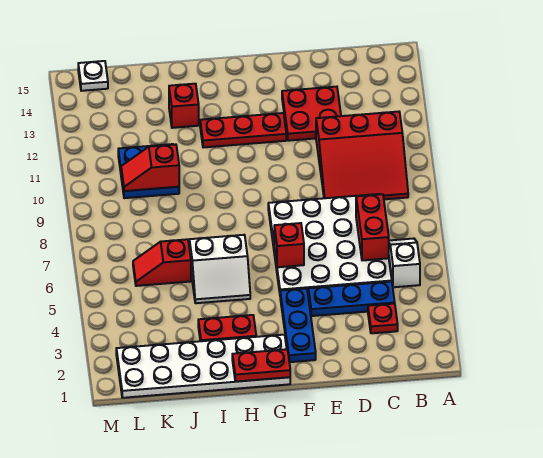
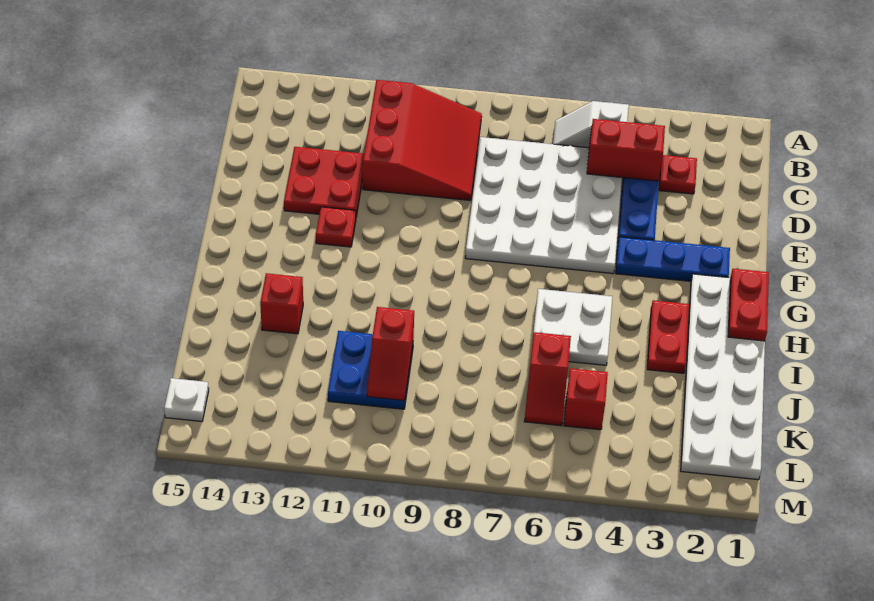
red brick C6:C7 level 2 -> red brick C4:C5 level 2
red brick F6 level 2 -> red brick K5 level 1
red plate F12:H12 level 1 -> red plate F12 level 1
white slope H5:I6 level 1 top 6 -> white plate H5:I6 level 1

